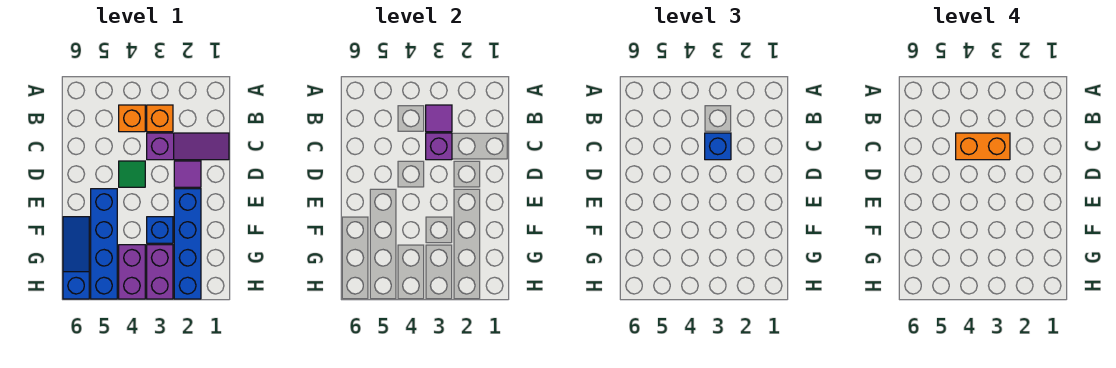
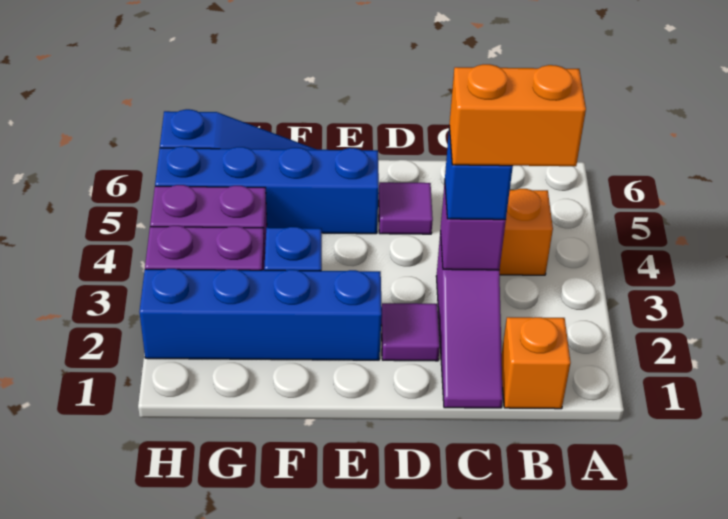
orange brick B3 level 1 -> orange brick B1 level 1
purple tile B3 level 2 -> purple tile D5 level 1
orange brick C3:C4 level 4 -> orange brick B3:C3 level 4
green tile D4 level 1 -> none

